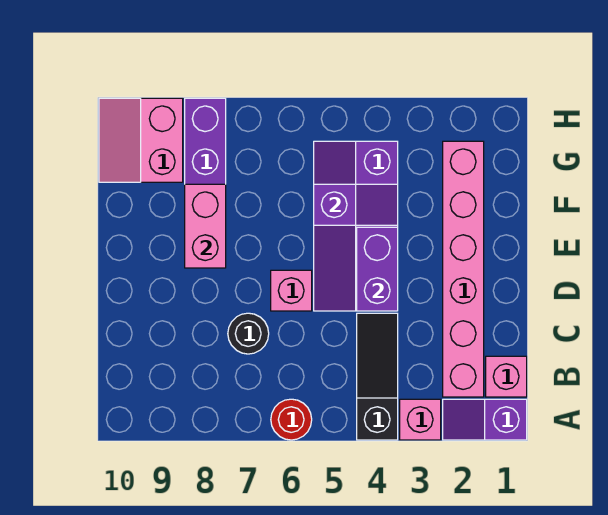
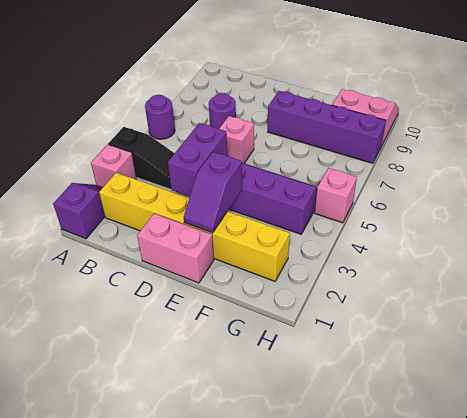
red round brick A6 level 1 -> purple round brick A6 level 1
pink brick B1 level 1 -> pink brick H5 level 1
pink brick B2:G2 level 1 -> yellow brick B2:G2 level 1
black round brick C7 level 1 -> purple round brick C7 level 1
purple brick D4:E4 level 2 -> purple brick D3:D4 level 2
pink brick E8:F8 level 2 -> pink brick D1:E1 level 1
purple slope F4:F5 level 2 top 5 -> purple slope E2:E3 level 2 top 3

